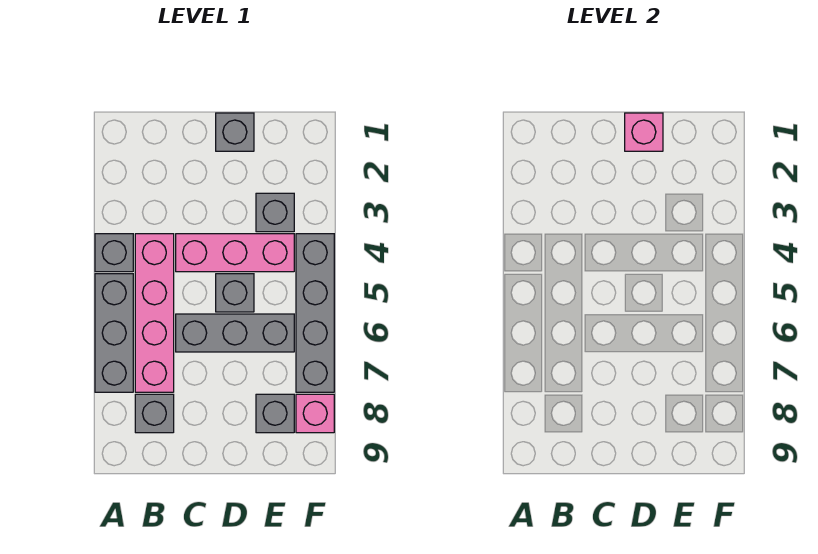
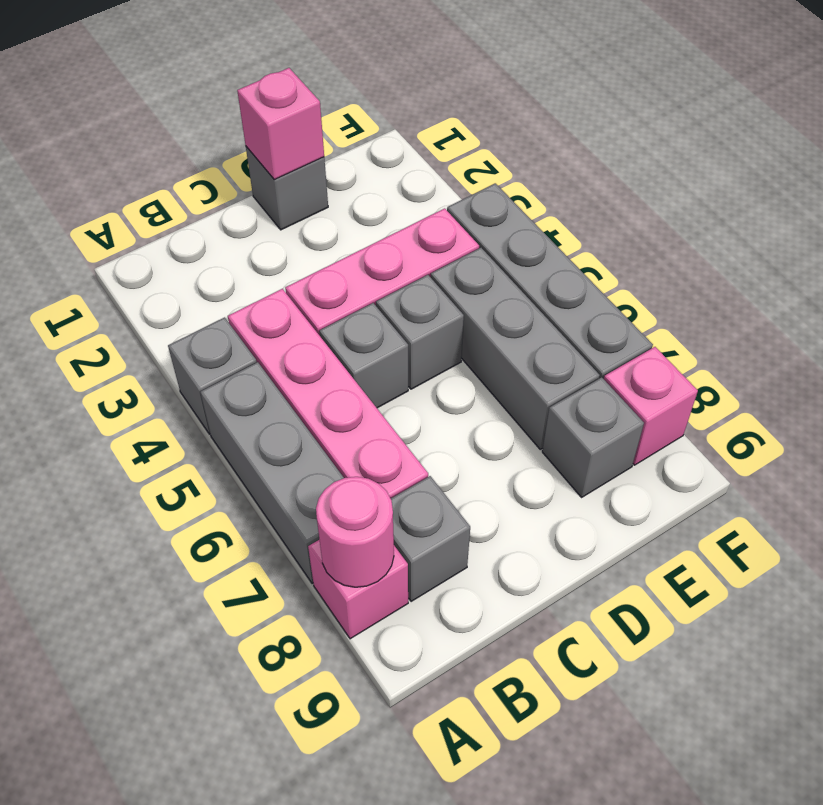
none -> pink brick A8 level 1
none -> pink round brick A8 level 2
grey brick C6:E6 level 1 -> grey brick E5:E7 level 1
grey brick E3 level 1 -> grey brick C5 level 1

